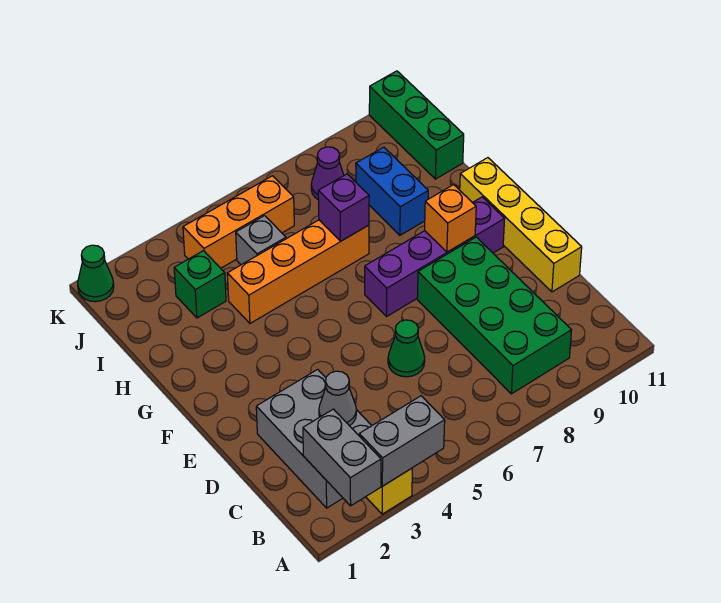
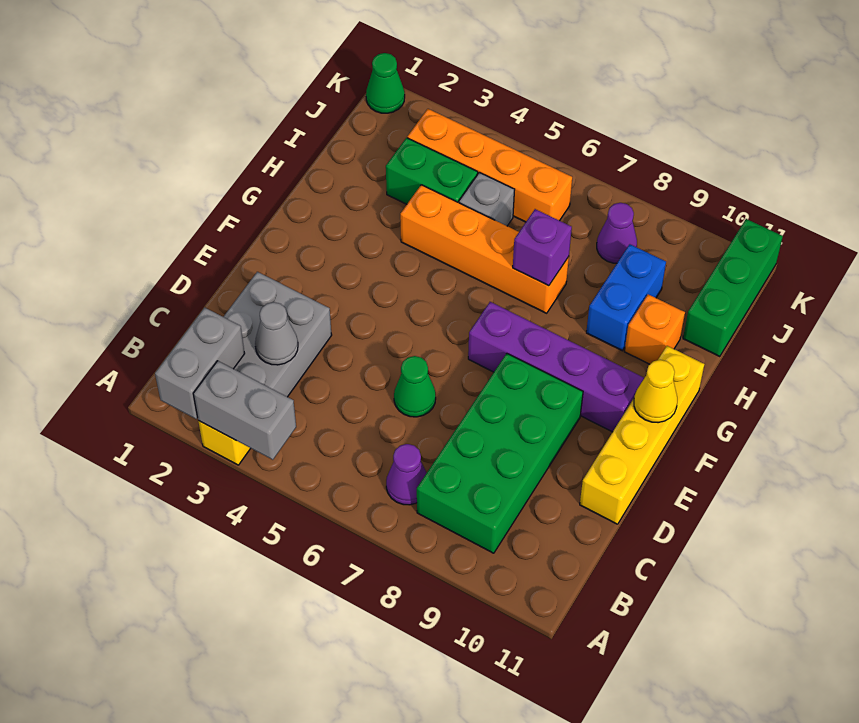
none -> purple cone B7 level 1
orange brick F9 level 2 -> orange brick H10 level 1
none -> yellow cone F11 level 2
green brick I3 level 1 -> green brick I3:I4 level 1
orange brick J4:J6 level 1 -> orange brick J3:J6 level 1

